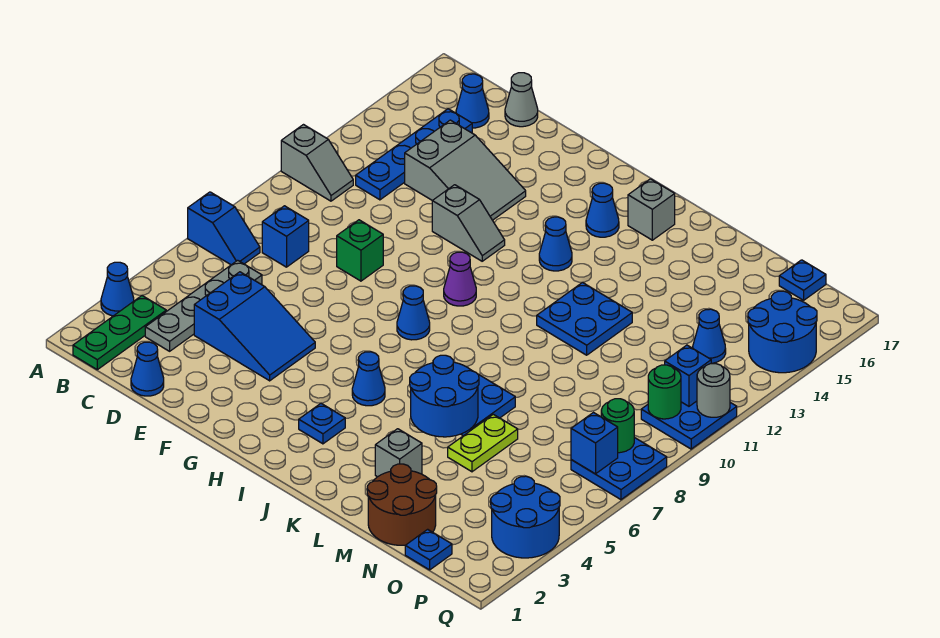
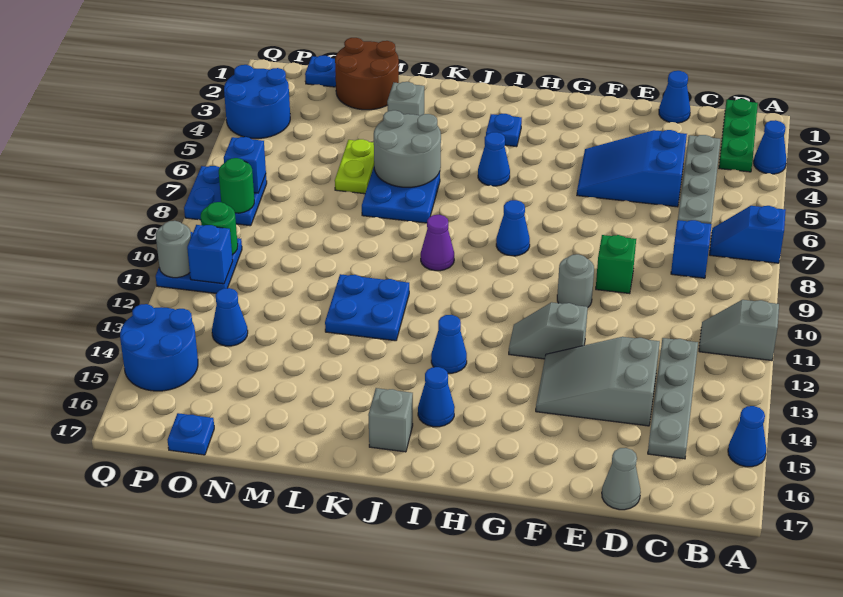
blue plate C12:C15 level 1 -> grey plate C12:C15 level 1
blue cone C16 level 1 -> blue cone A15 level 1
none -> grey round brick F10 level 1
purple cone H10 level 1 -> purple cone J9 level 1
blue round brick K5:L6 level 2 -> grey round brick K5:L6 level 2

